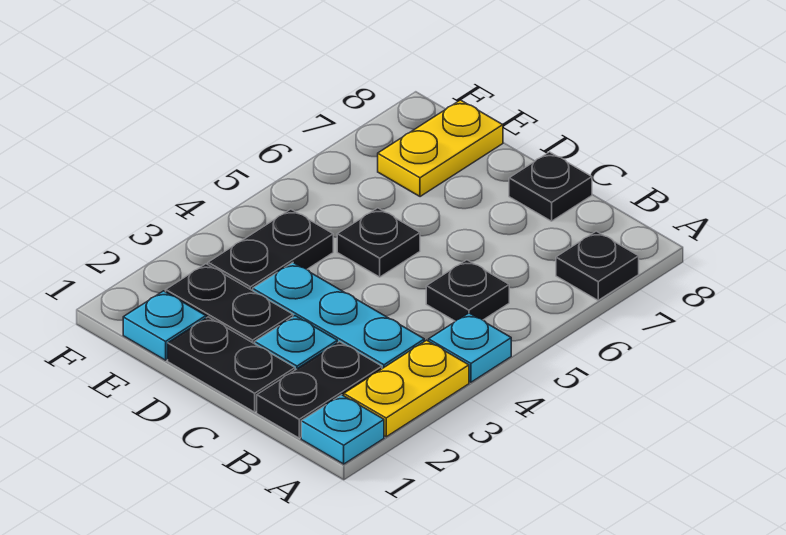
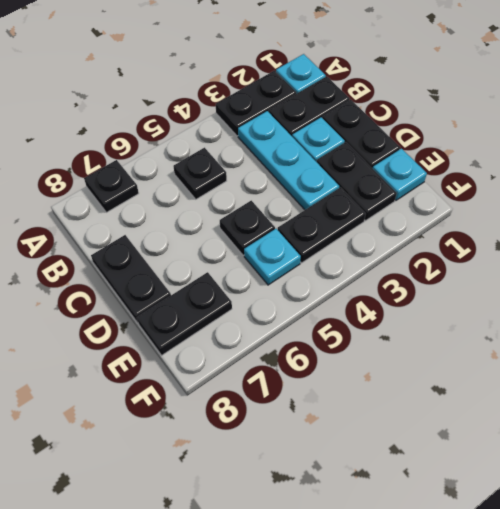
yellow plate A2:A3 level 1 -> black plate A2:A3 level 1
cyan plate A4 level 1 -> cyan plate E5 level 1
black plate C8 level 1 -> black plate C8:D8 level 1
yellow plate E7:E8 level 1 -> black plate E7:E8 level 1

